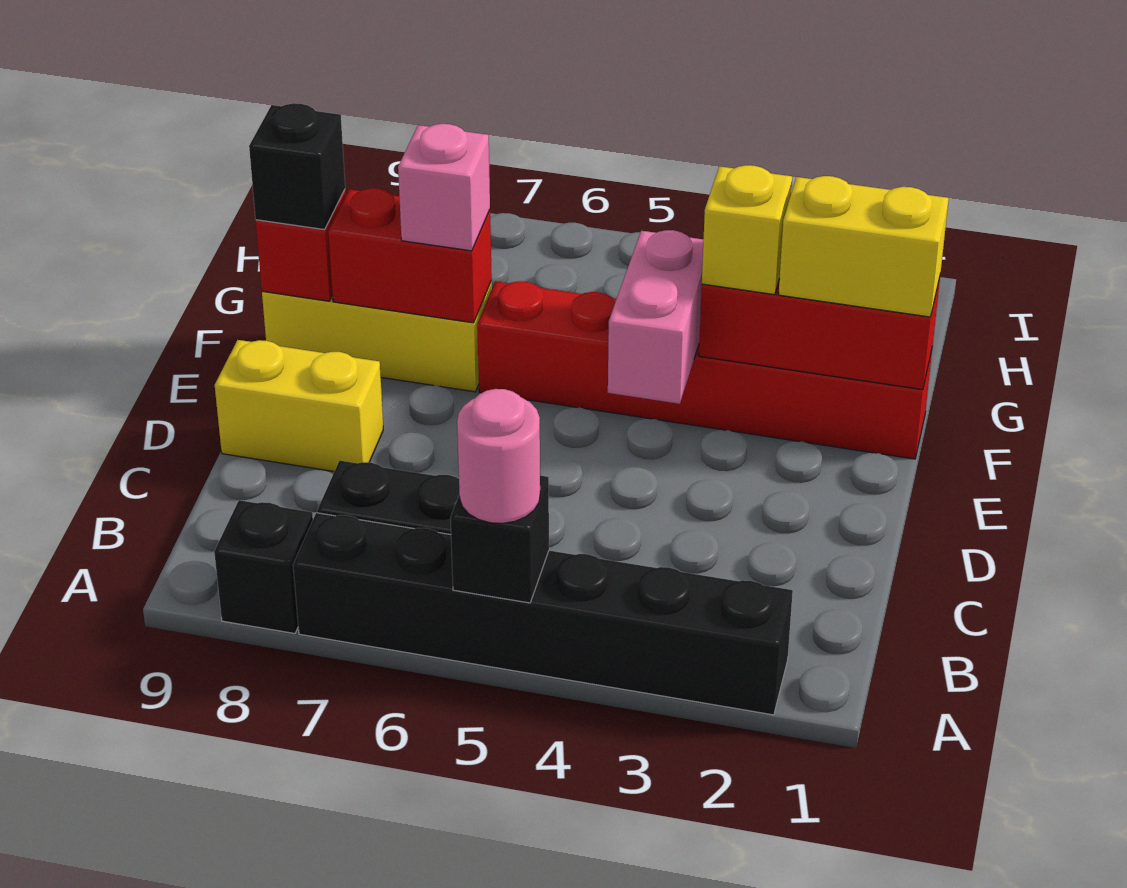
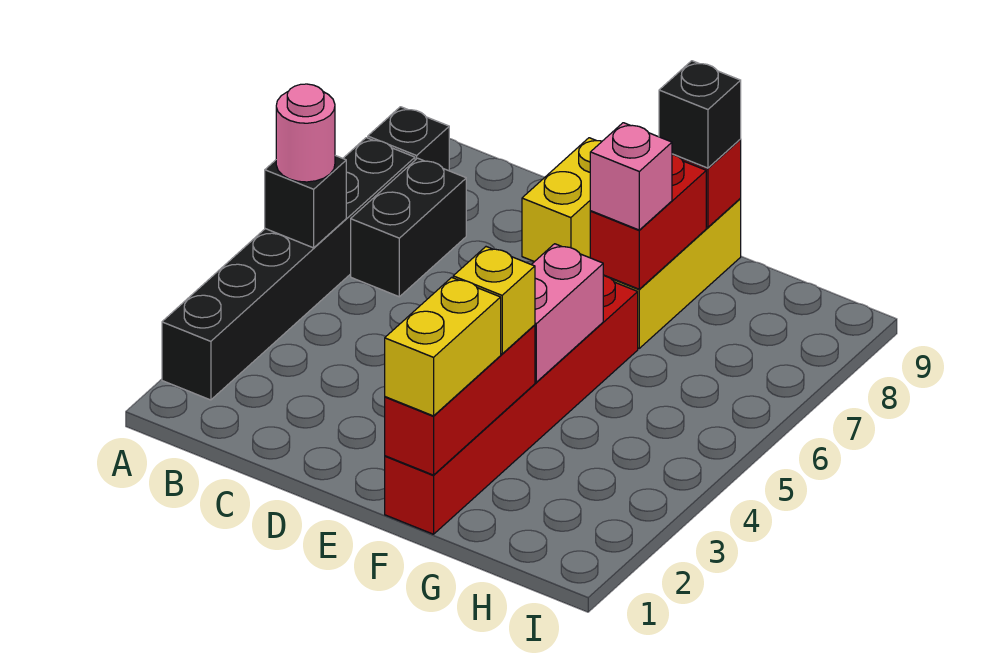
pink brick E4:F4 level 2 -> pink brick F4:F5 level 2

